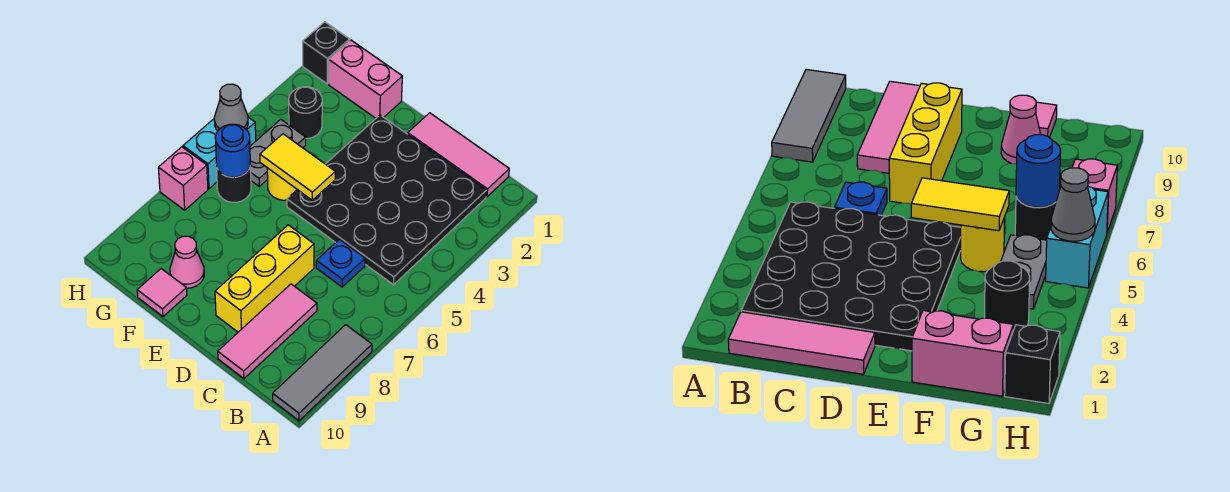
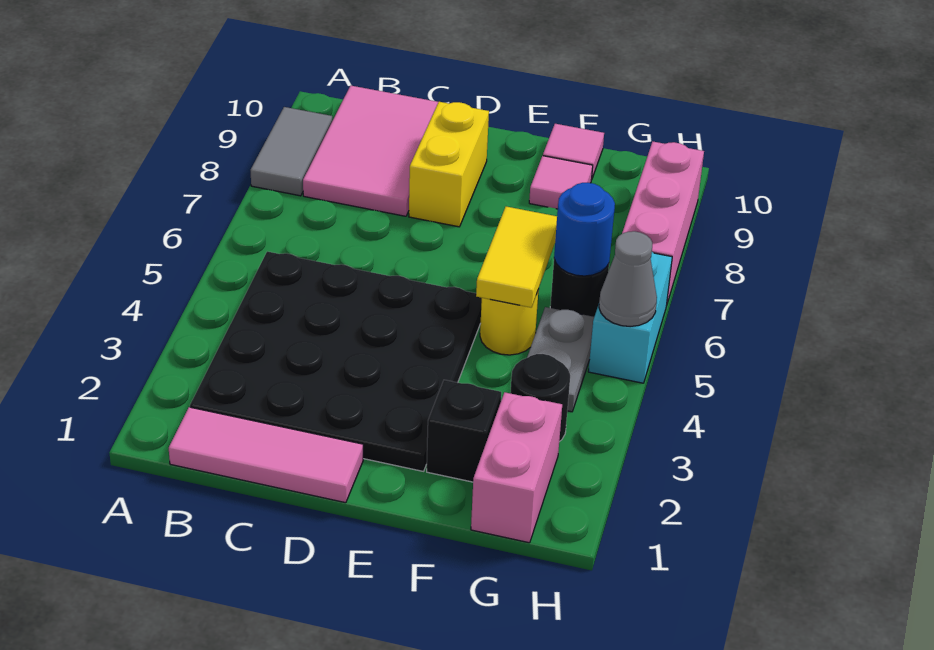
grey tile A8:A10 level 1 -> grey tile A8:A9 level 1
blue plate C6 level 1 -> none
pink tile C8:C10 level 1 -> pink tile B8:C10 level 1
yellow brick D7:D9 level 1 -> yellow brick D8:D9 level 1
yellow tile E5:F5 level 2 -> yellow tile F5:F6 level 2
pink brick F1:G1 level 1 -> pink brick G1:G2 level 1
pink cone F9 level 1 -> pink tile F9 level 1
black brick H1 level 1 -> black brick F2 level 1
pink brick H7 level 1 -> pink brick H7:H9 level 1

